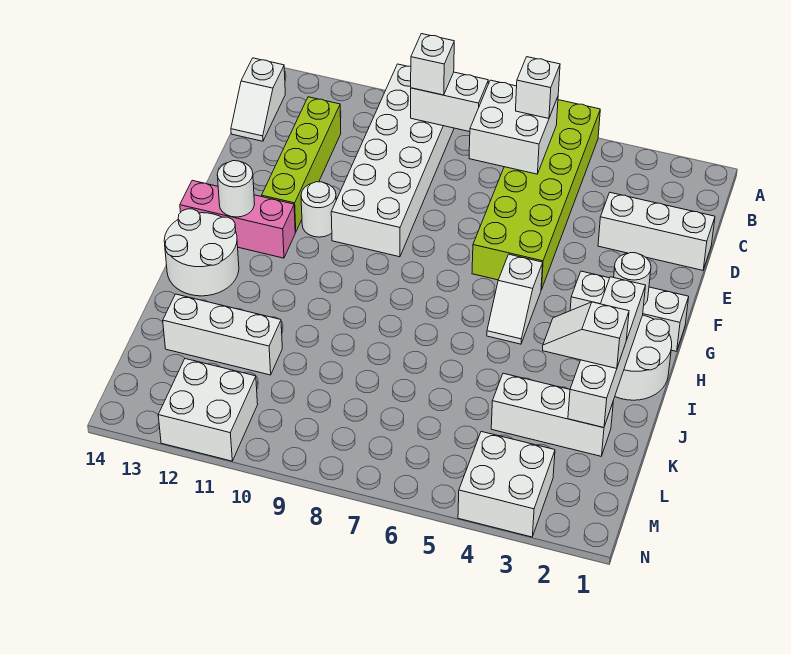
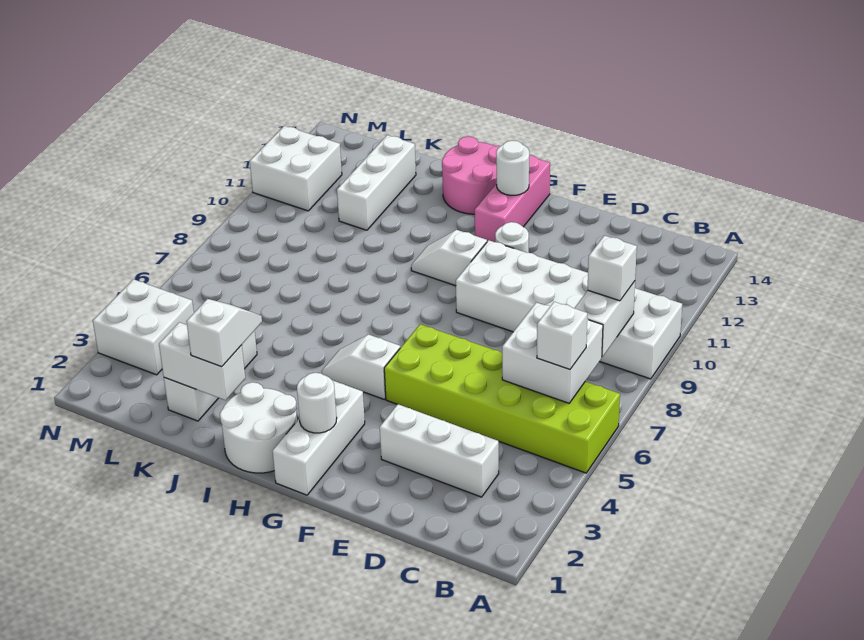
white slope B14:C14 level 1 top B -> white slope G10:H10 level 1 top G
lime brick C12:F12 level 1 -> none
white brick D1:D3 level 1 -> white brick C3:E3 level 1
white brick H2:K2 level 2 -> white brick J2:K2 level 2
white round brick H13:I14 level 1 -> pink round brick H13:I14 level 1

